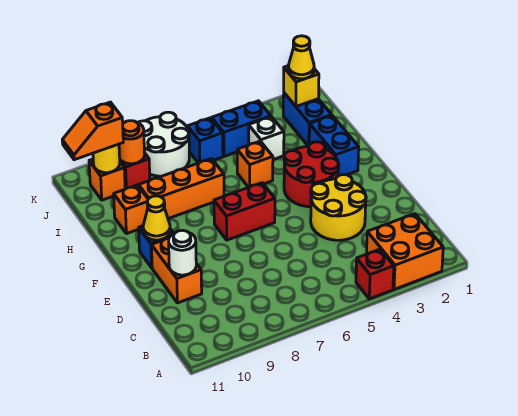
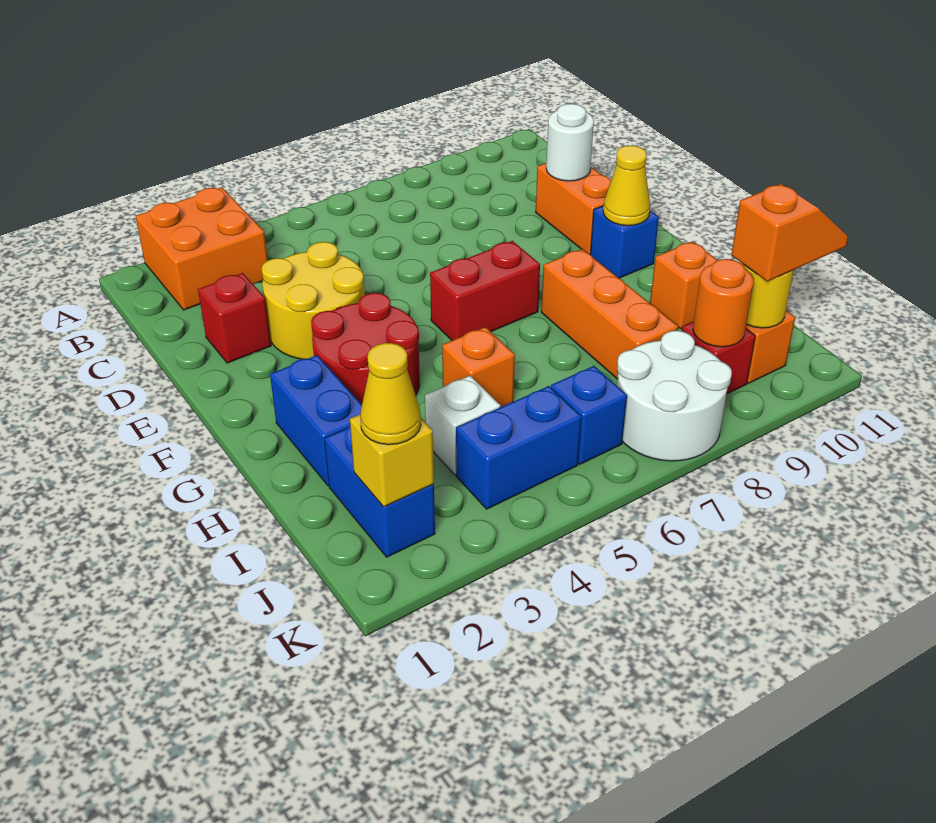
red brick A4 level 1 -> red brick D2 level 1
orange brick H7:H9 level 1 -> orange brick G8:I8 level 1

